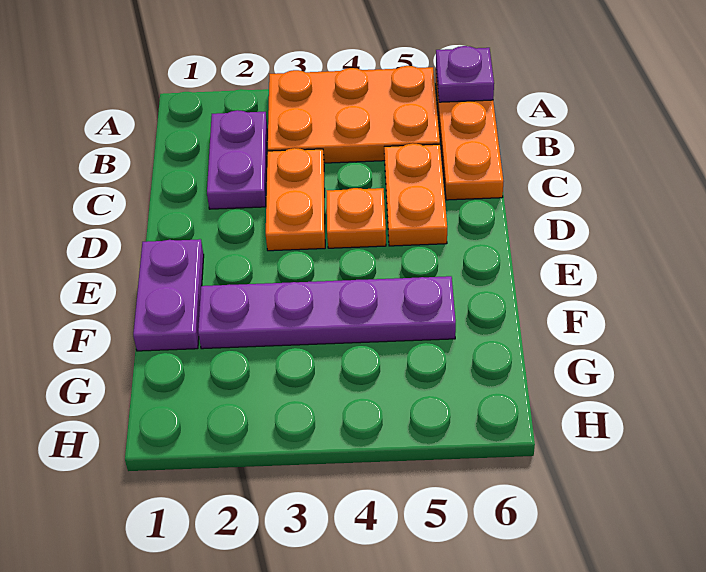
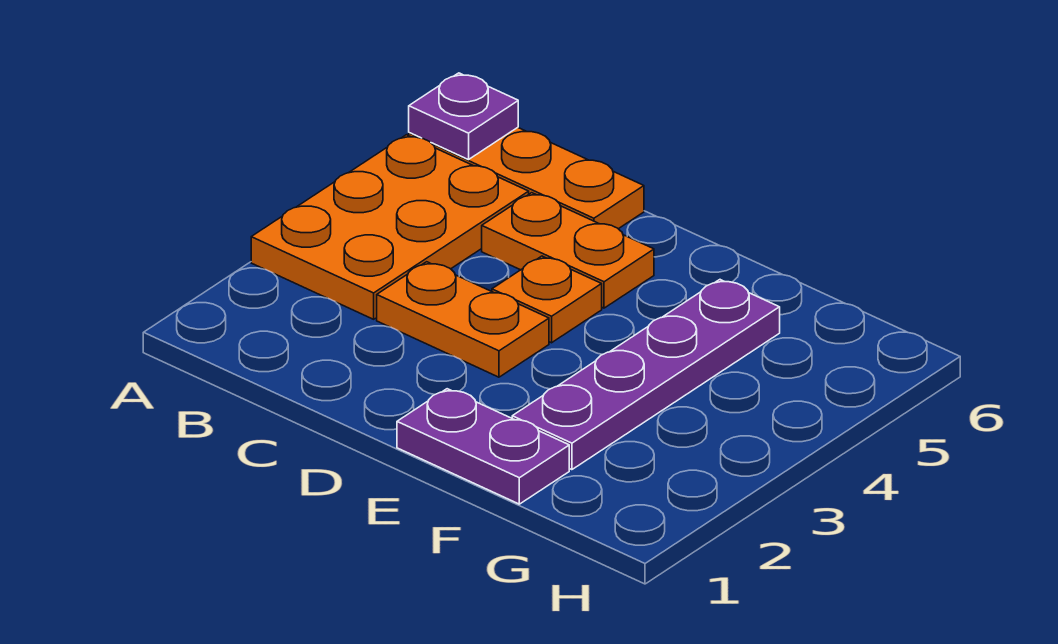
purple plate B2:C2 level 1 -> none

